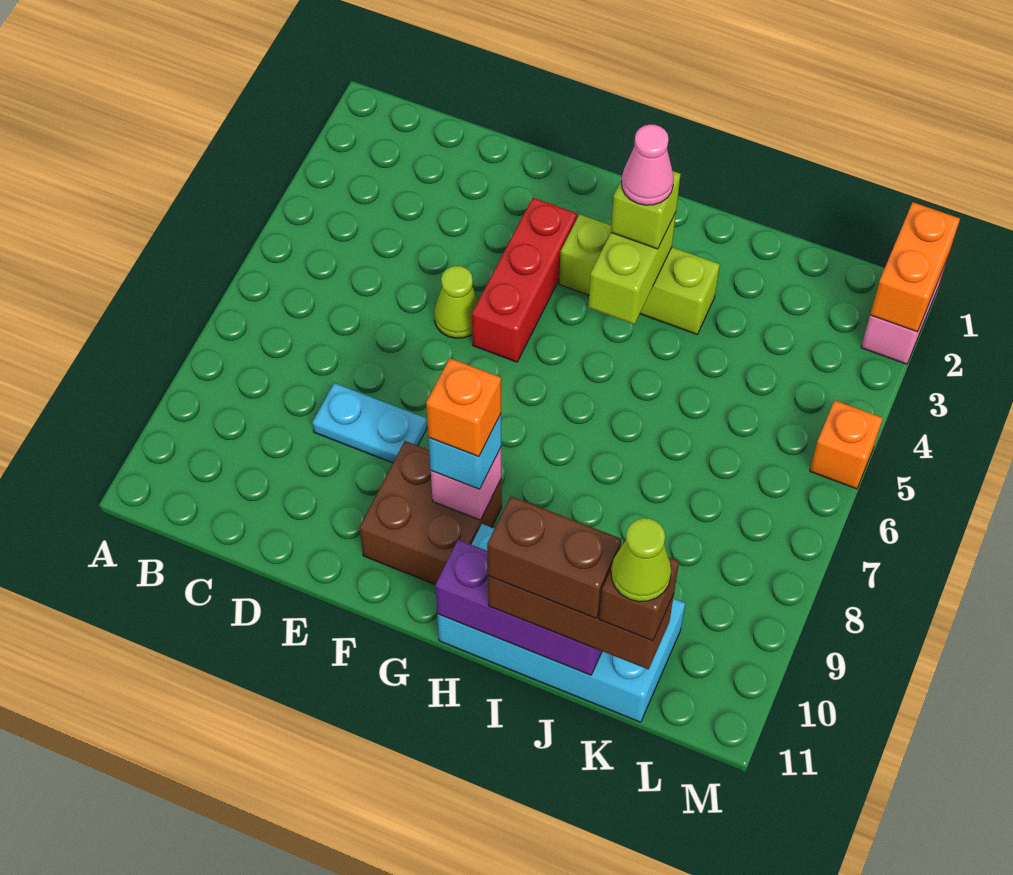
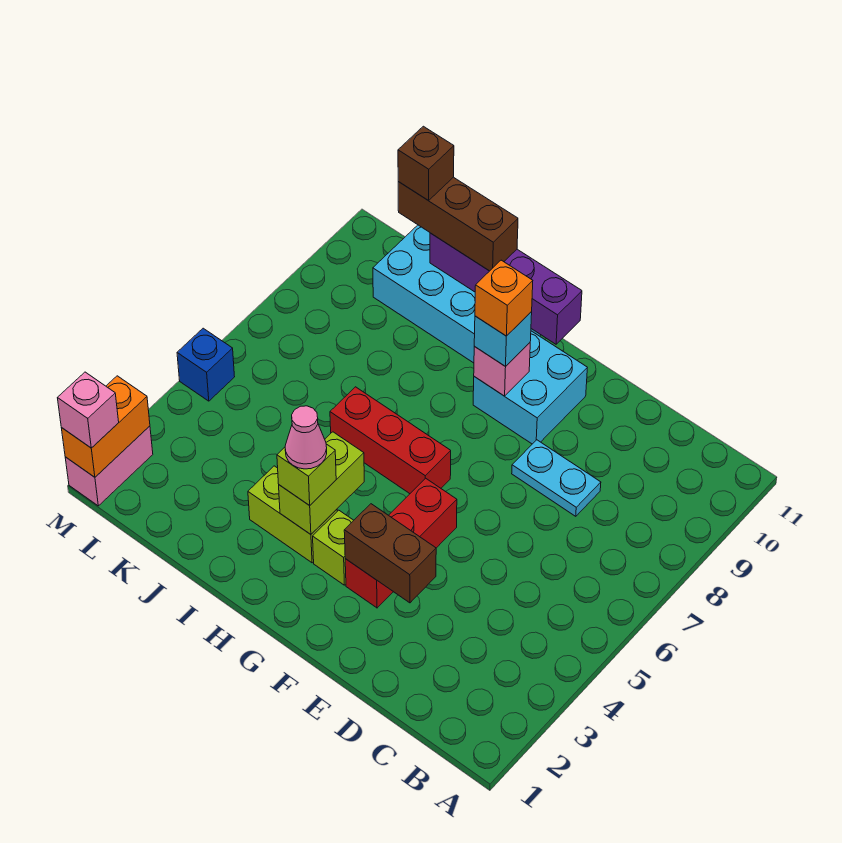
lime cone E5 level 1 -> none
brown brick F9:G10 level 1 -> cyan brick F9:G10 level 1
none -> red brick G6:I6 level 1
purple brick H11:J11 level 2 -> purple brick G11:J11 level 2
brown brick I11:J11 level 4 -> brown brick E3:F3 level 2
lime cone K11 level 5 -> none
none -> pink brick M1 level 3
orange brick M5 level 1 -> blue brick M5 level 1

